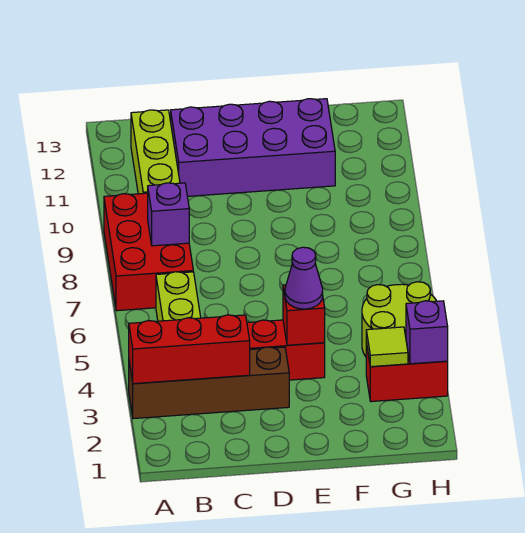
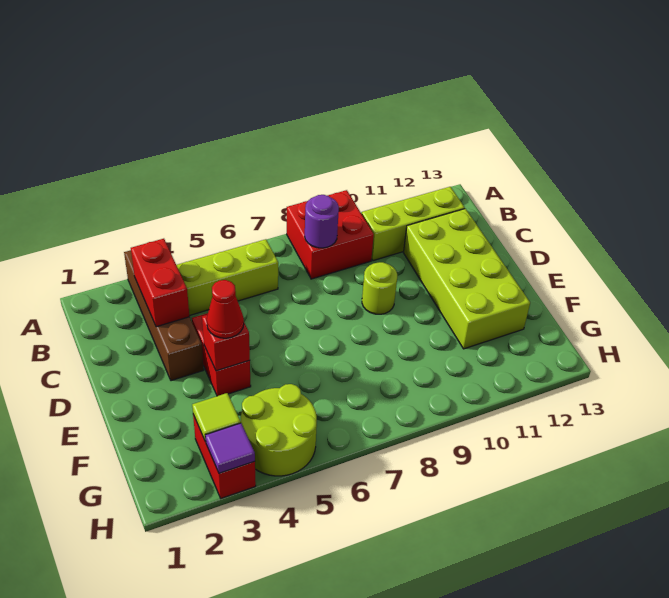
red brick A3:C3 level 2 -> red brick B3:C3 level 2
red brick A7:B9 level 1 -> red brick A8:B9 level 1
purple brick B8 level 2 -> purple round brick B8 level 2
purple brick C11:F12 level 1 -> lime brick C11:F12 level 1
none -> lime round brick D9 level 1
purple cone E4 level 3 -> red cone E4 level 3
purple brick H3 level 2 -> purple tile H3 level 2

